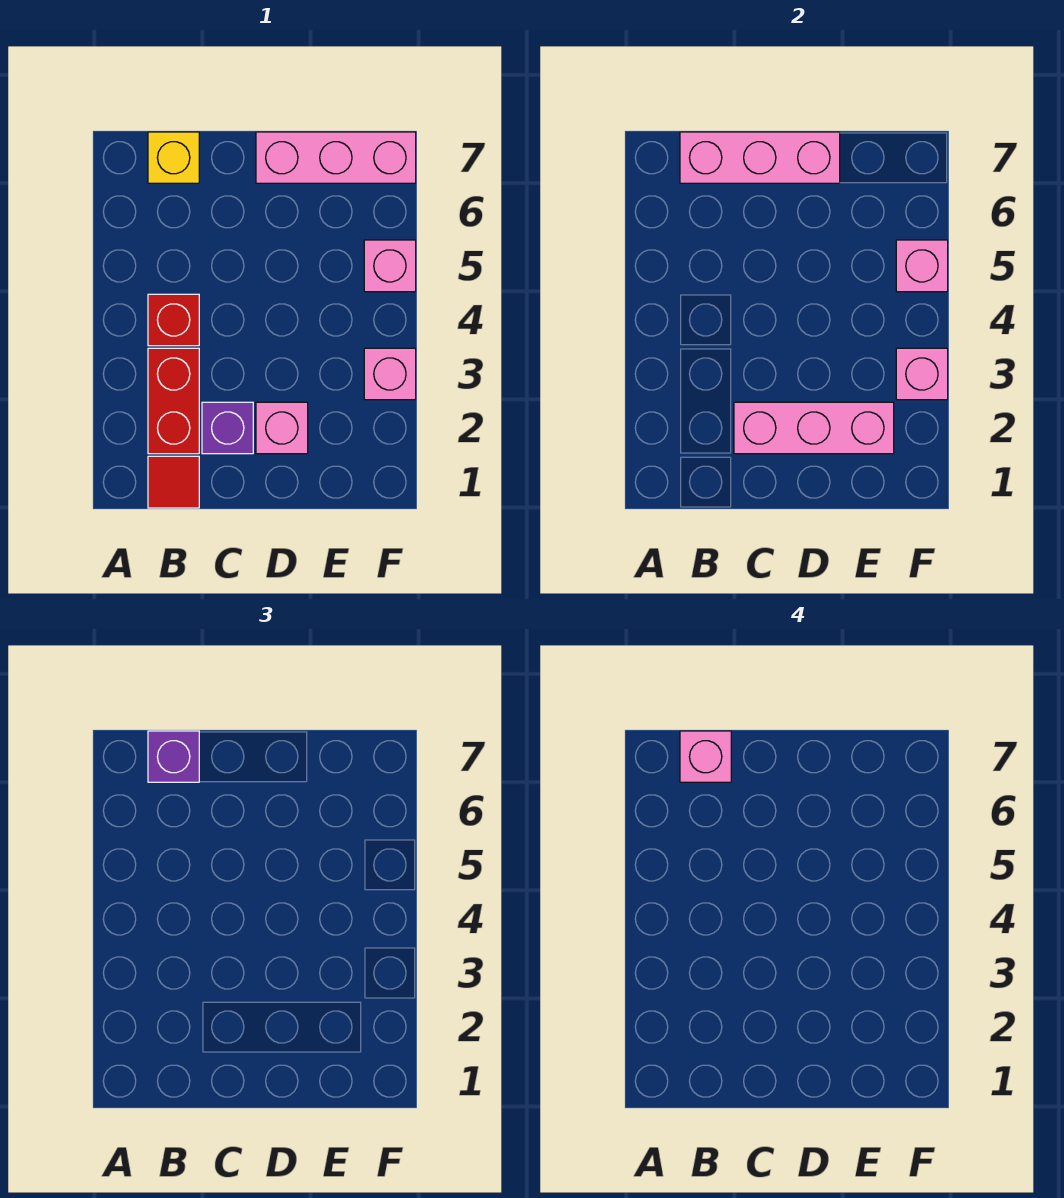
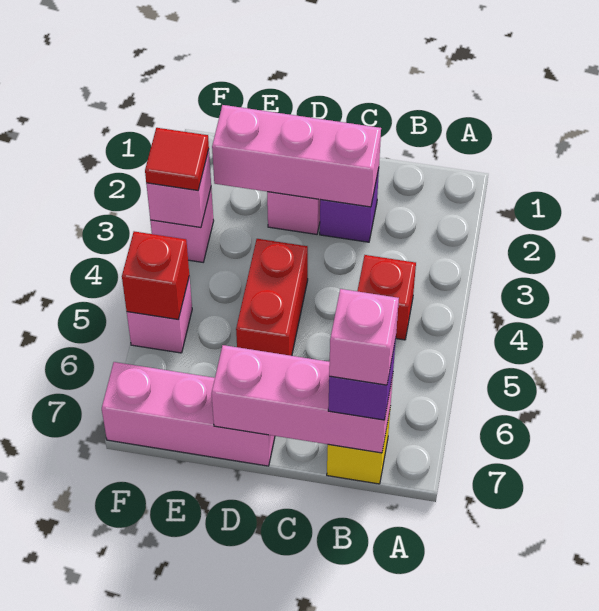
red tile B1 level 1 -> red tile F3 level 3
red brick B2:B3 level 1 -> red brick D4:D5 level 1
pink brick F5 level 2 -> red brick F5 level 2

